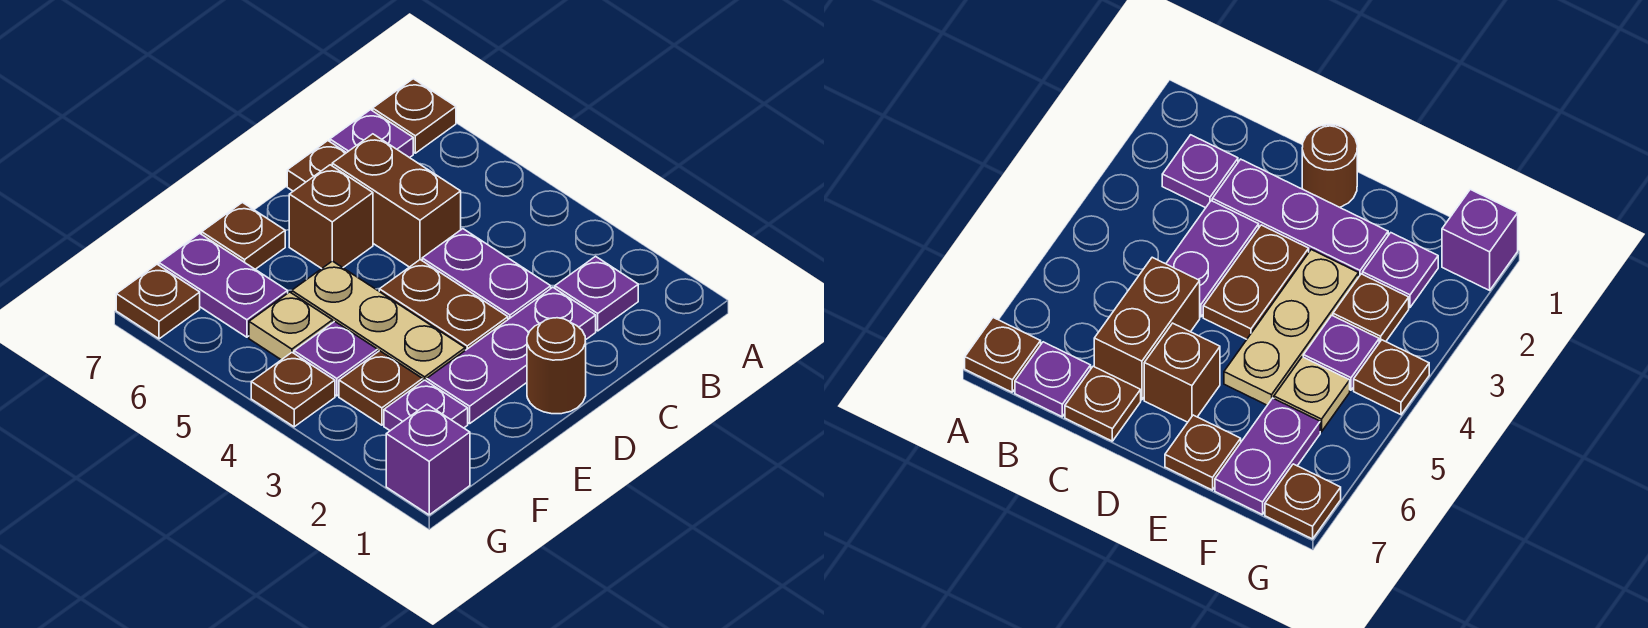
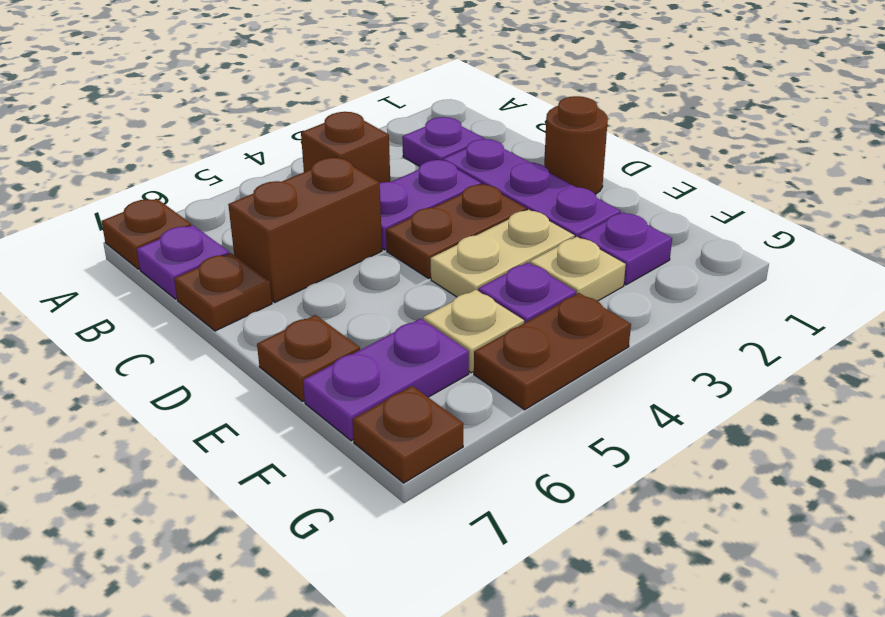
brown brick D6 level 1 -> brown brick B4 level 1
tan plate E3:E5 level 1 -> tan plate E3:E4 level 1
brown plate F3 level 1 -> tan plate F3 level 1
purple brick G1 level 1 -> none
brown plate G4 level 1 -> brown plate G4:G5 level 1

